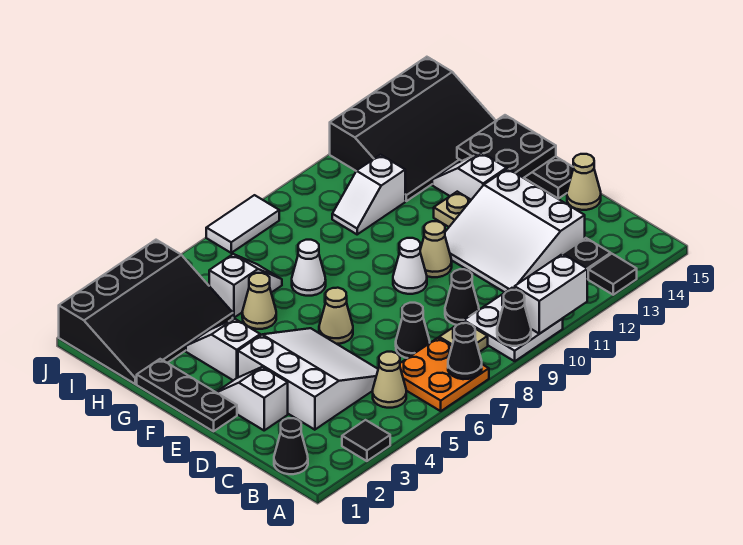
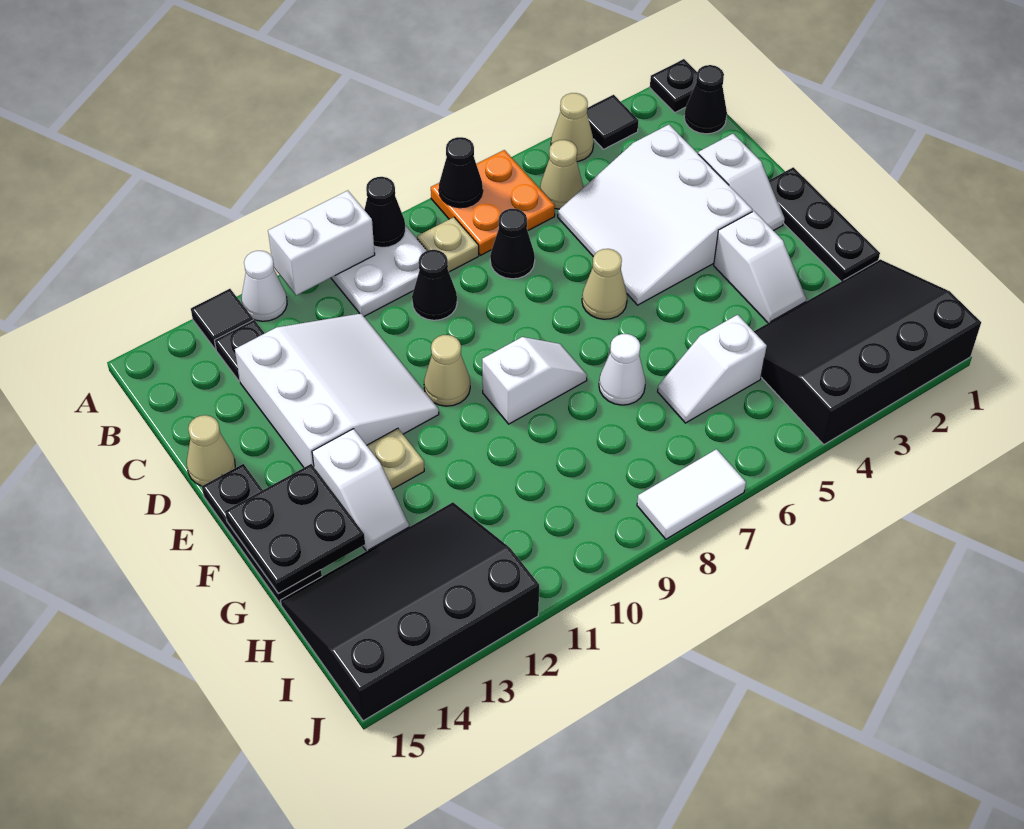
none -> black plate A1 level 1
white cone E9 level 1 -> white cone A12 level 1
tan cone G5 level 1 -> tan cone A4 level 1
white slope H10:H11 level 1 top 11 -> white slope F8:F9 level 1 top 9

